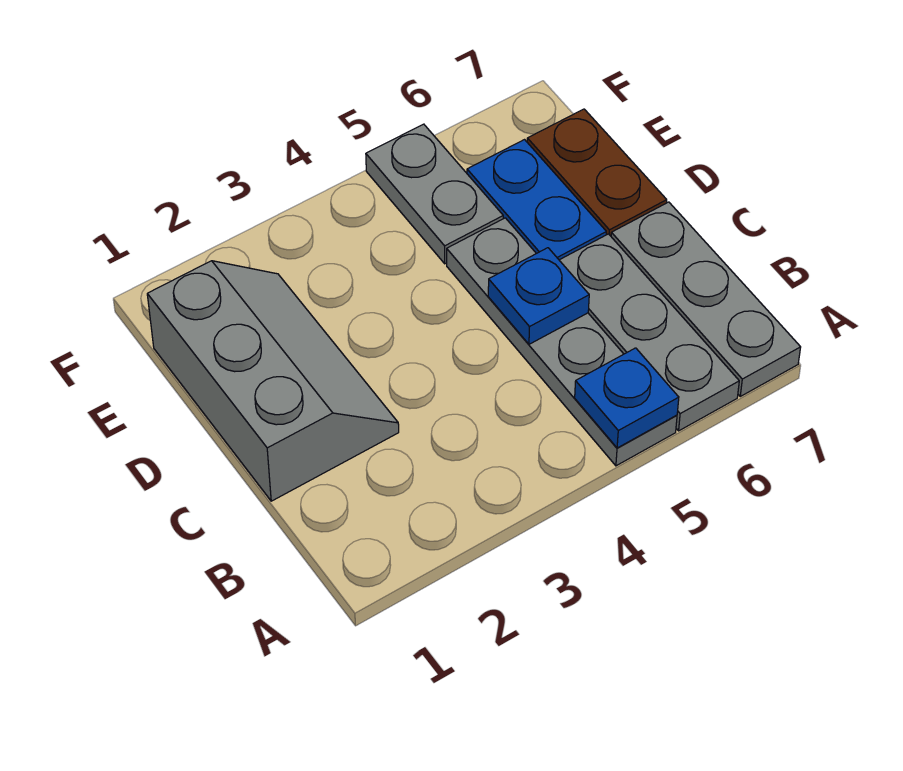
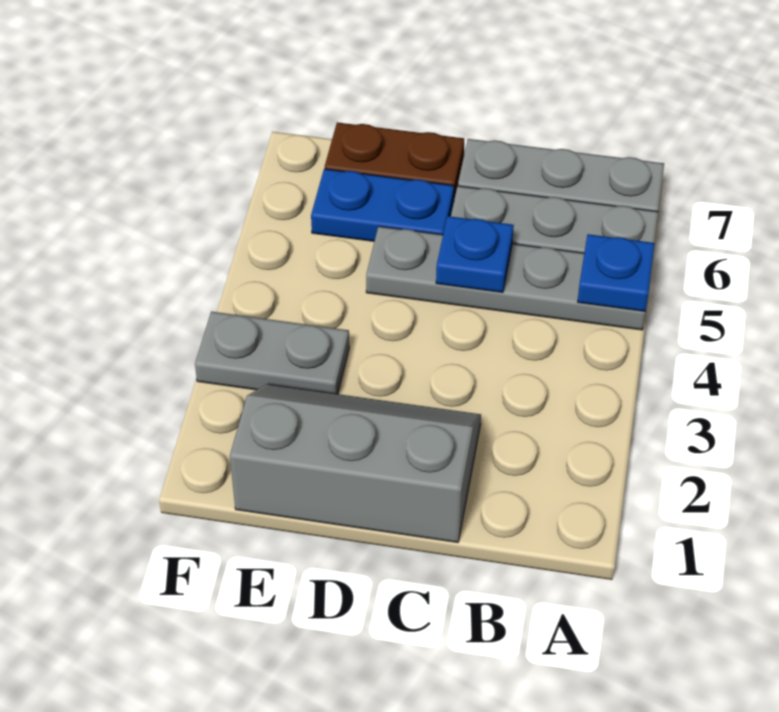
grey plate E5:F5 level 1 -> grey plate E3:F3 level 1

